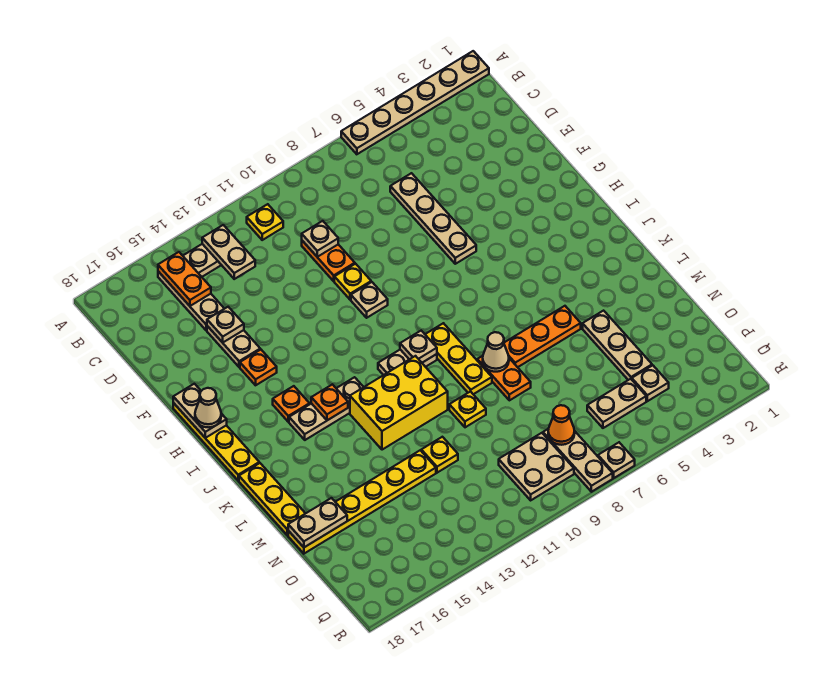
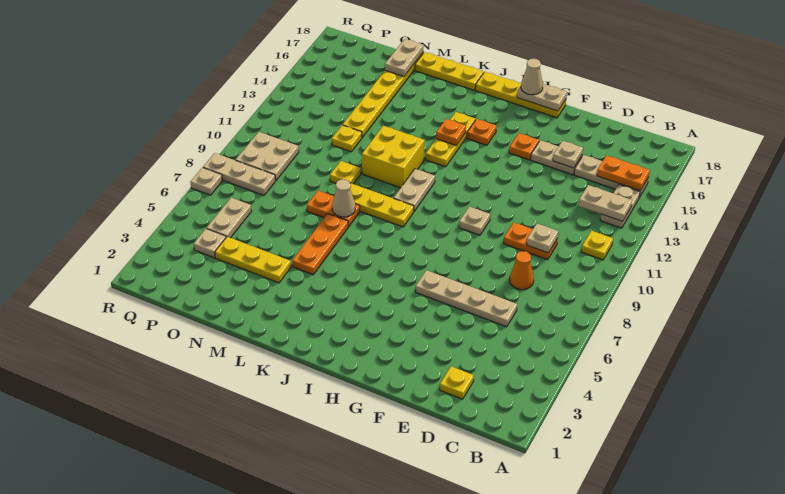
tan plate A1:A6 level 1 -> none
yellow plate F10 level 1 -> yellow plate D2 level 1
tan plate J10 level 2 -> none
tan plate J13:J15 level 1 -> yellow plate J13:J15 level 1
yellow brick K11:L13 level 1 -> yellow brick K11:L12 level 1
tan plate M4:O4 level 1 -> yellow plate M4:O4 level 1
orange cone P8 level 2 -> orange cone D8 level 1

